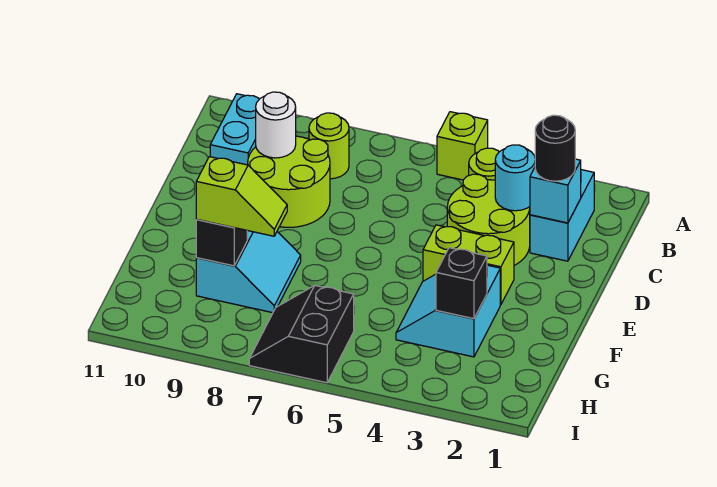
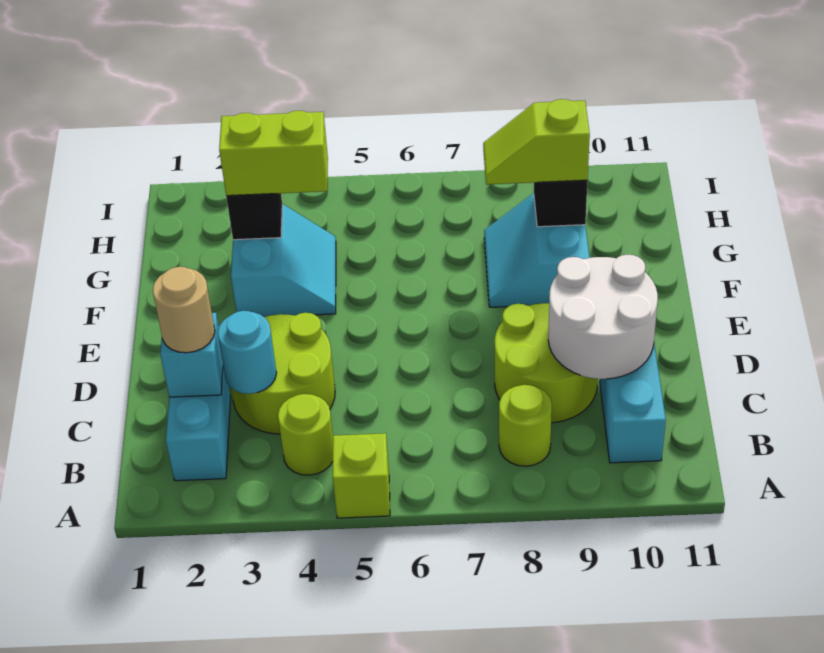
black round brick C2 level 3 -> tan round brick C2 level 3
white round brick C9 level 2 -> white round brick C9:D10 level 2
lime brick E3:E4 level 1 -> lime brick G3:G4 level 3
black slope H6:I7 level 1 top 6 -> none

